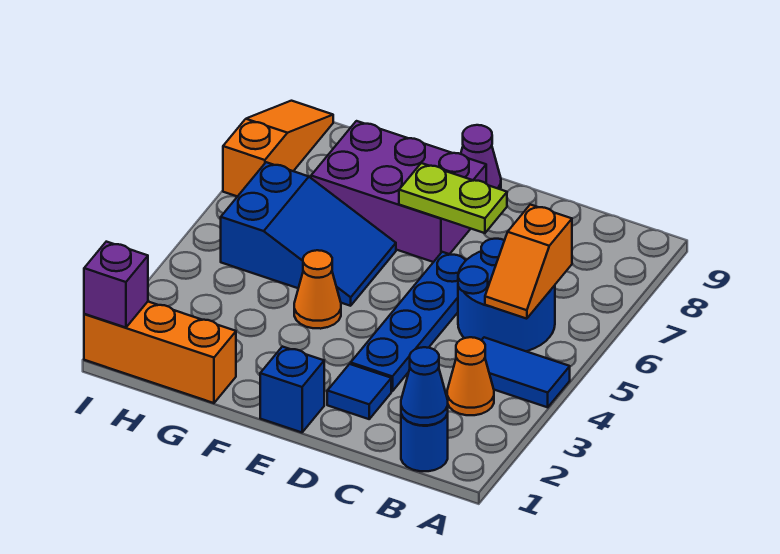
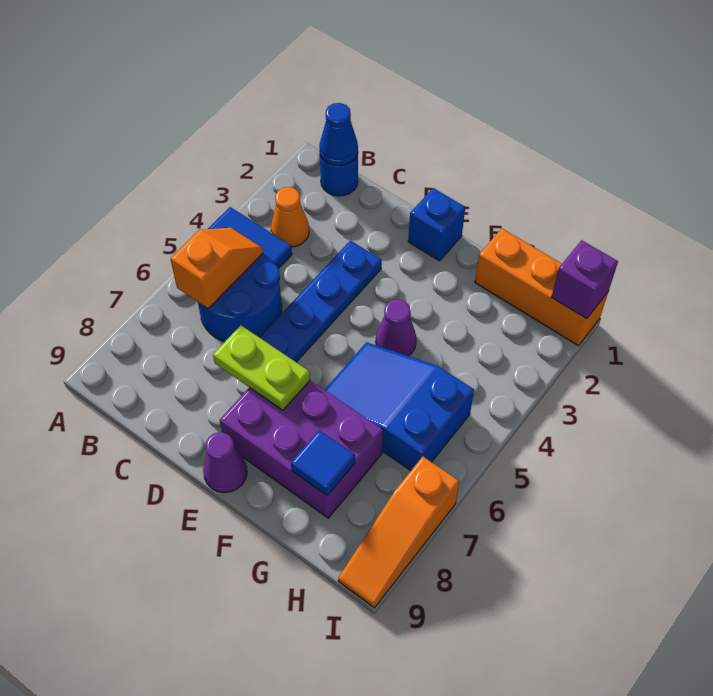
blue tile D2 level 1 -> blue tile G8 level 2
orange cone F4 level 1 -> purple cone F4 level 1

